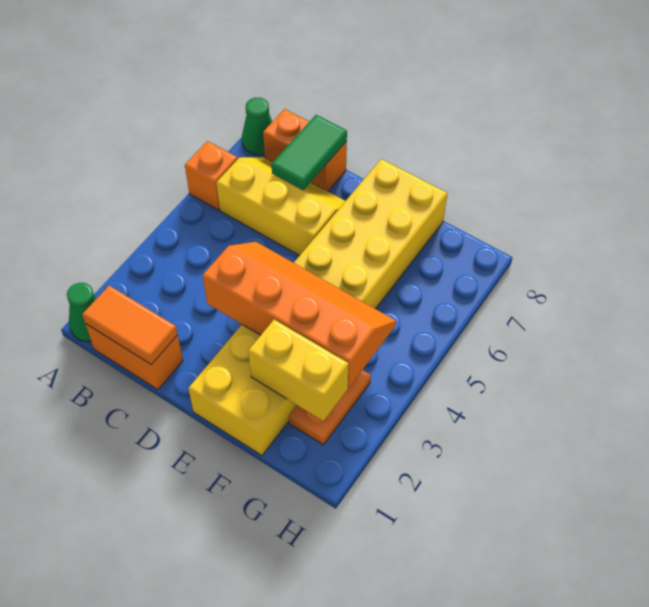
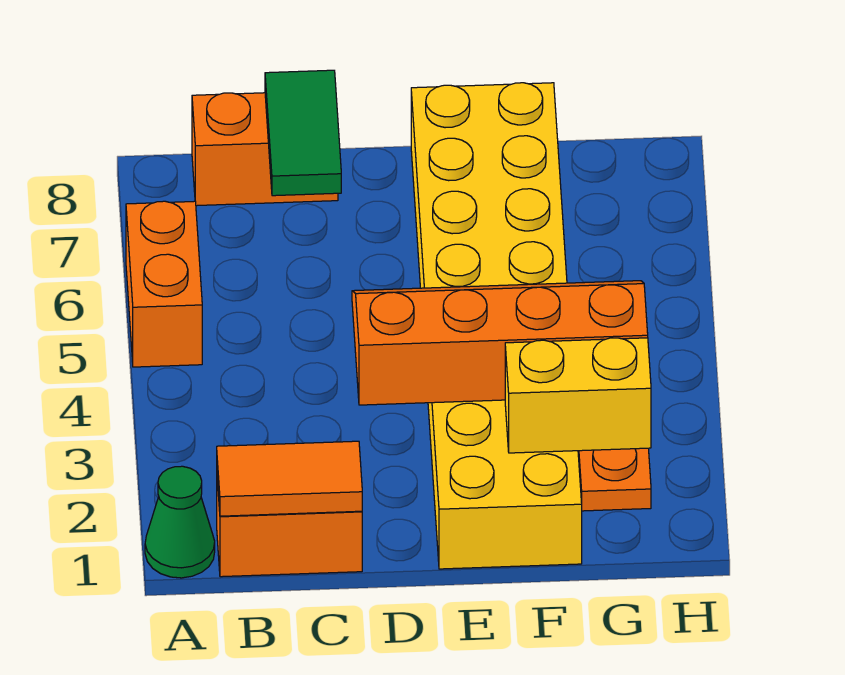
orange brick A6 level 1 -> orange brick A5:A6 level 1
green cone A8 level 1 -> none
yellow slope B6:D7 level 1 top 6 -> none

